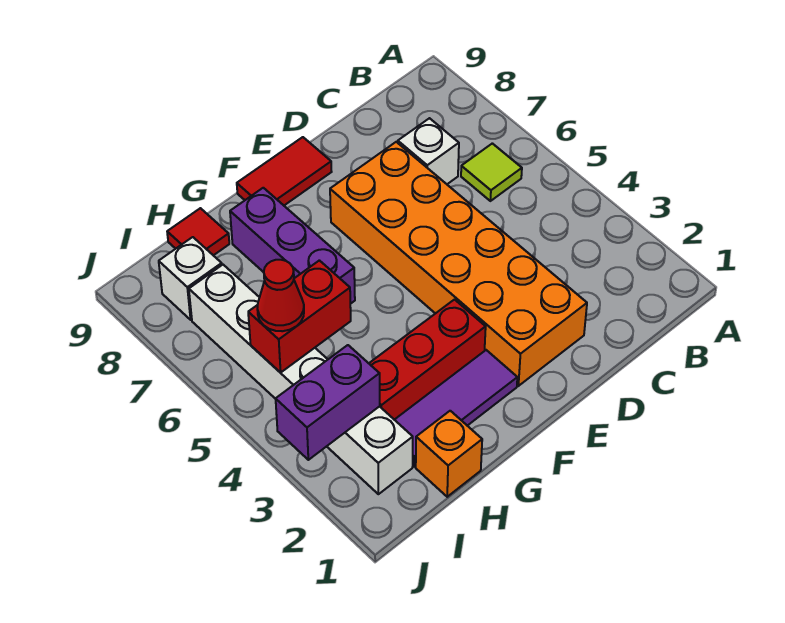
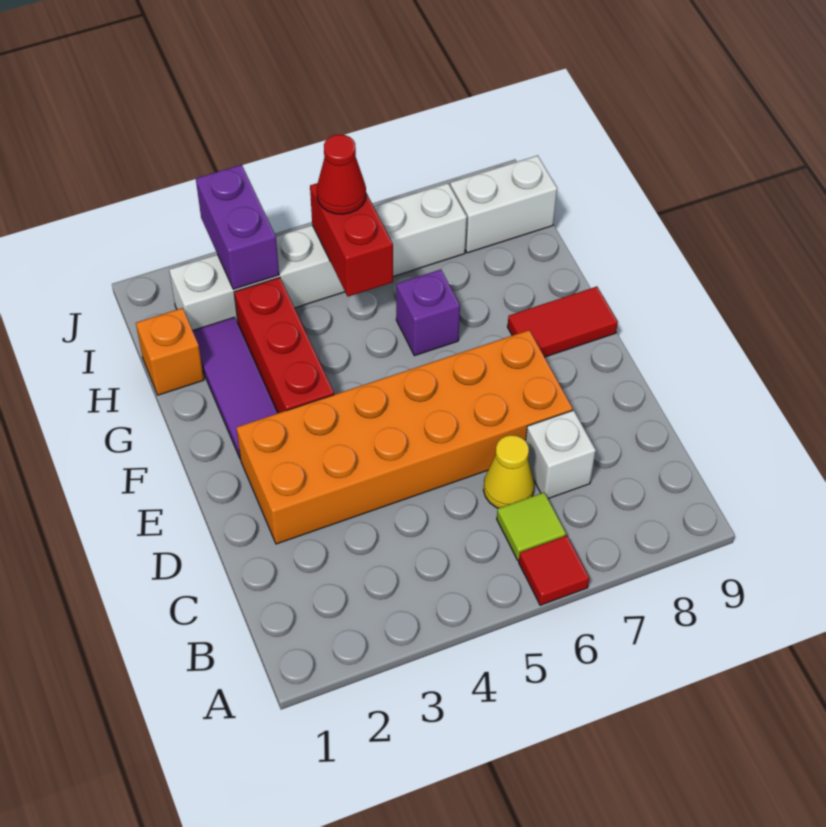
none -> yellow cone C6 level 1
red tile E9:F9 level 1 -> red tile F8:F9 level 1
purple brick G6:G8 level 1 -> purple brick G6 level 1
red tile H9 level 1 -> red tile A6 level 1
white brick I8 level 1 -> white brick I8:I9 level 1

